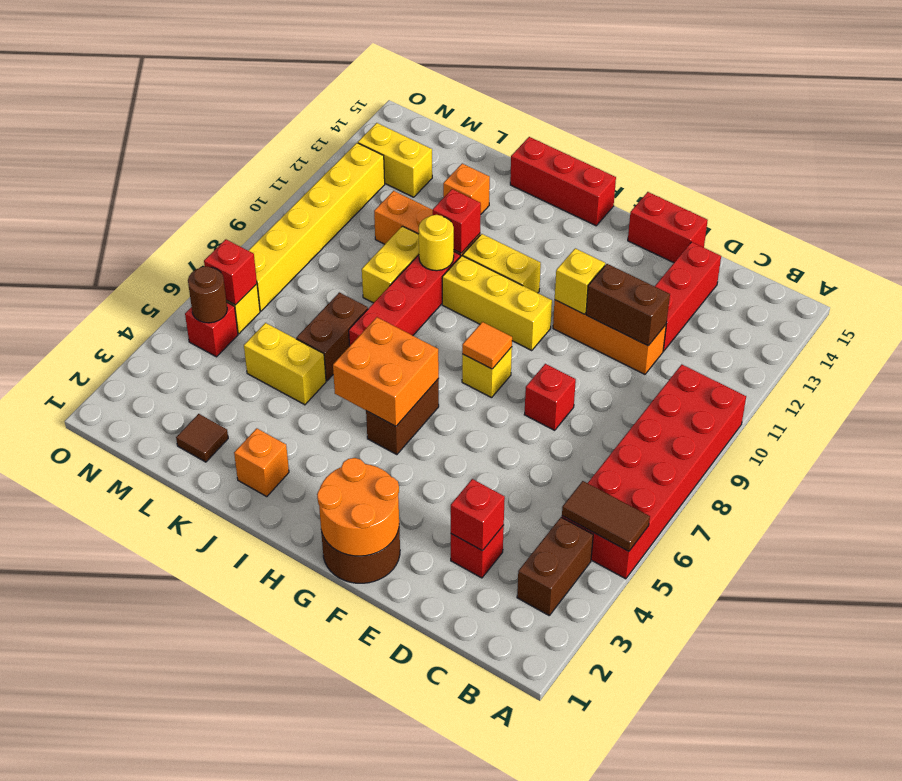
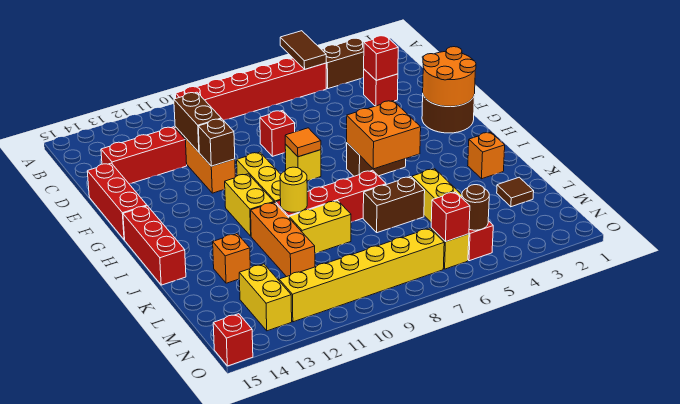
red brick A5:B10 level 1 -> red brick B5:B10 level 1
red brick E15:F15 level 1 -> red brick E15:G15 level 1
yellow brick F11 level 2 -> brown brick F11 level 2
red brick J11 level 2 -> red brick O15 level 1

